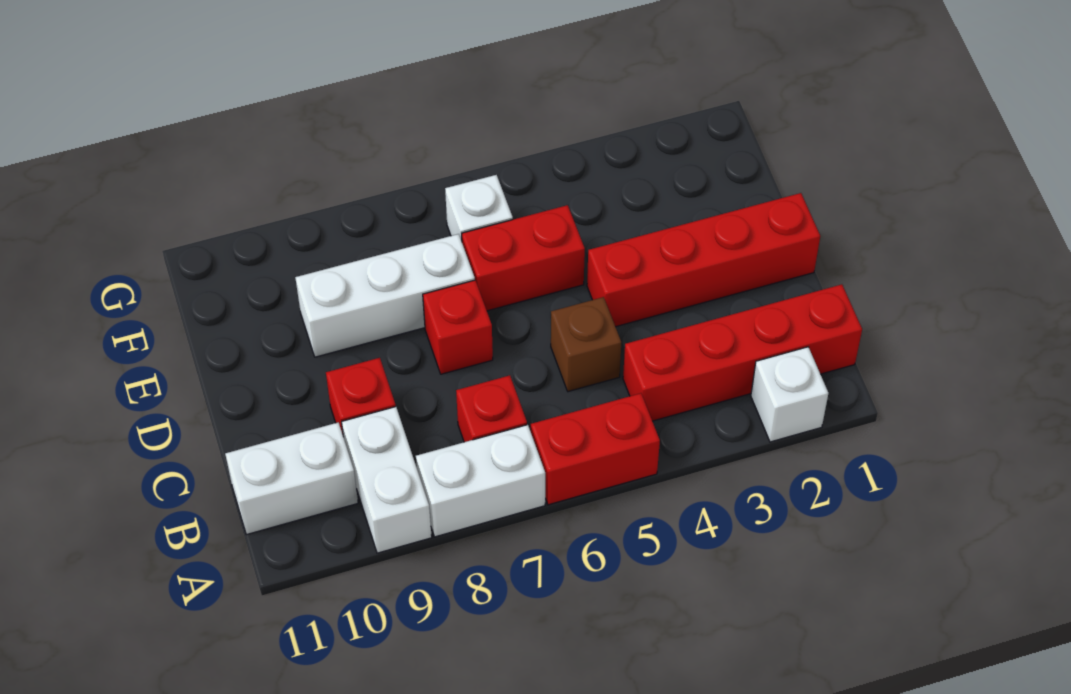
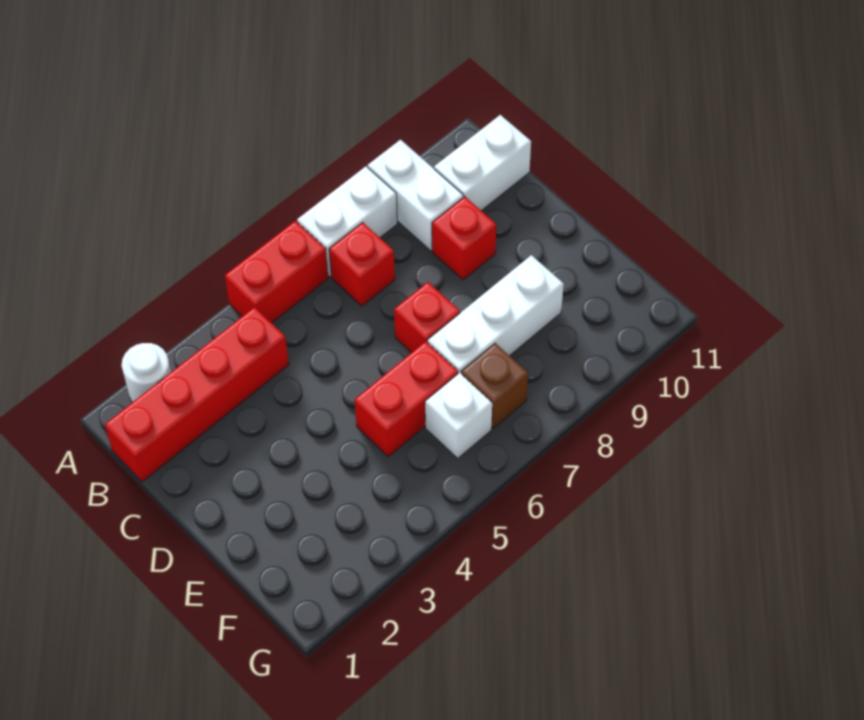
white brick A2 level 1 -> white round brick A2 level 1
brown brick C5 level 1 -> brown brick F7 level 1
red brick D1:D4 level 1 -> none

